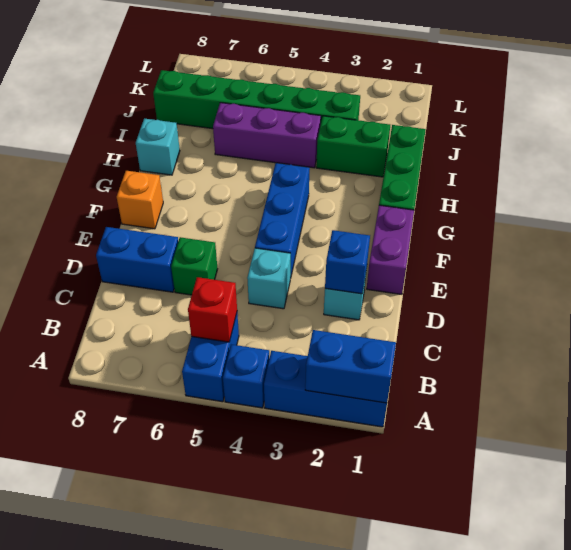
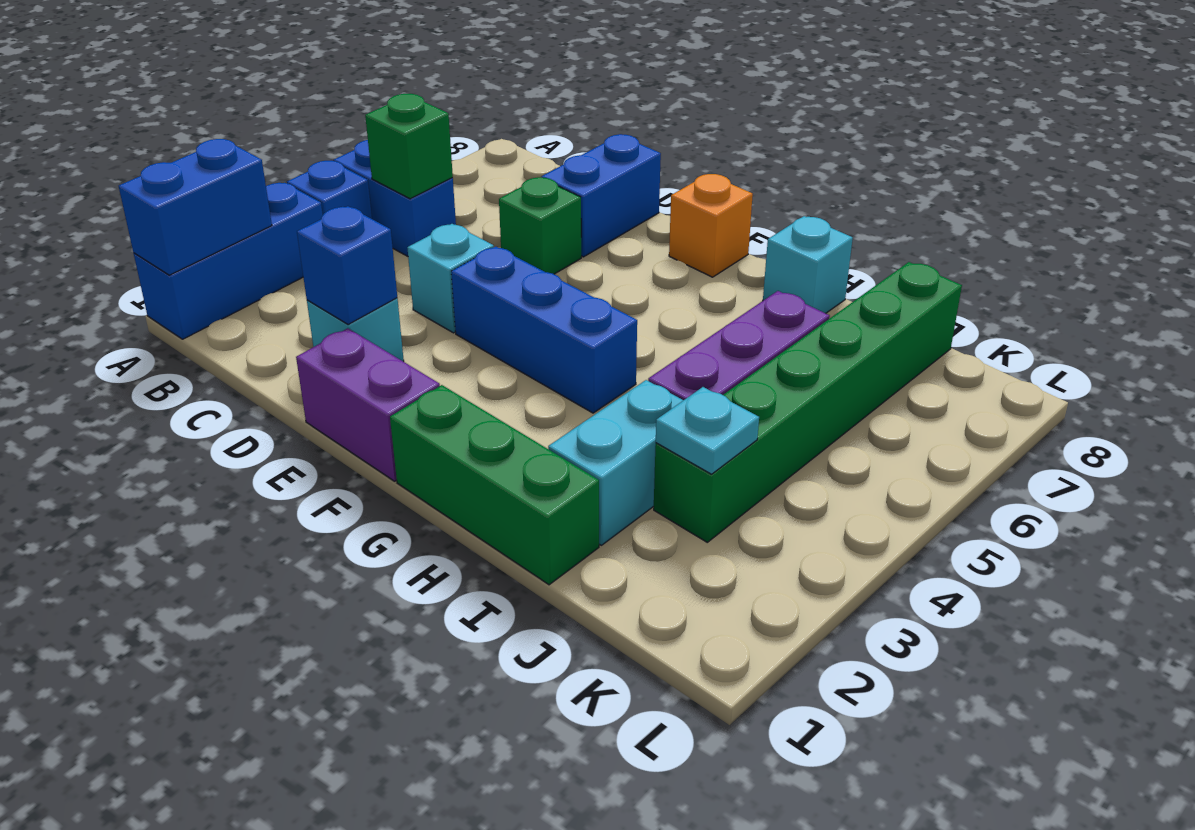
red brick B5 level 2 -> green brick B5 level 2
green brick I2:I3 level 1 -> cyan brick I2:I3 level 1
none -> cyan plate J3 level 2

